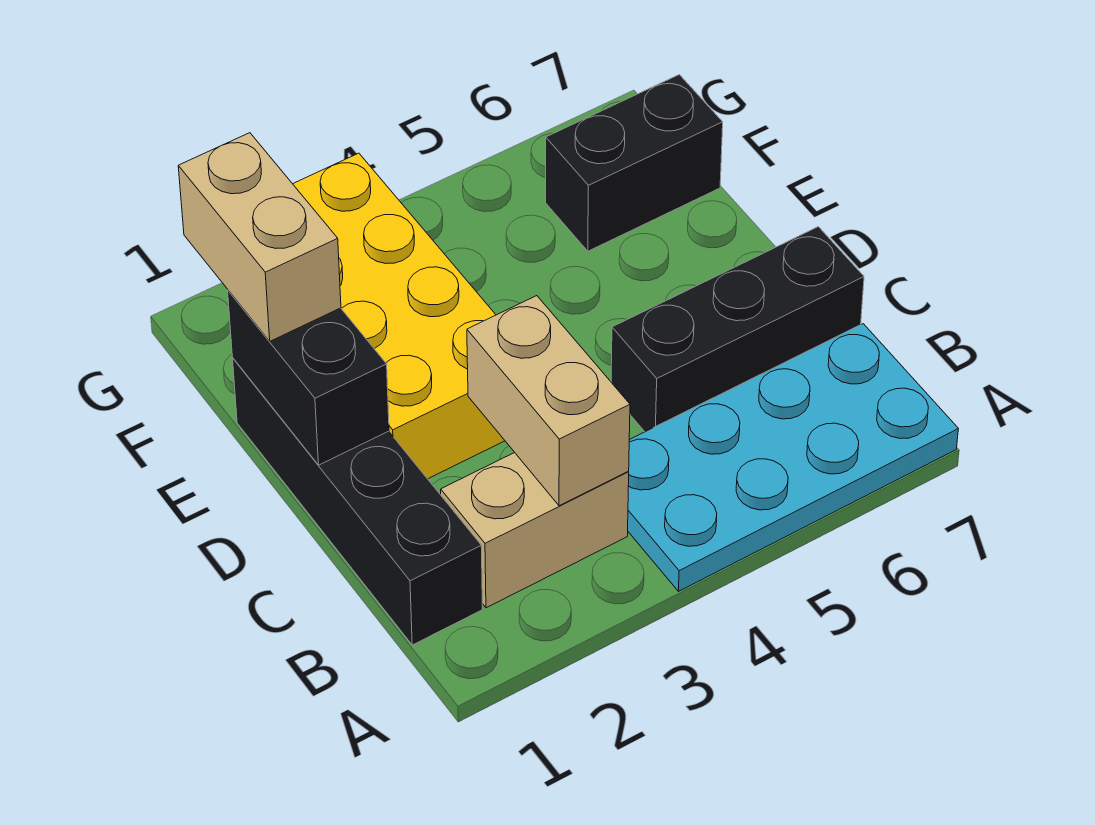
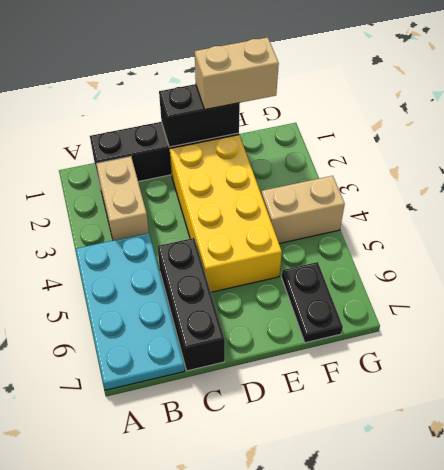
tan brick B3:C3 level 2 -> tan brick F4:G4 level 1
yellow brick D2:G3 level 1 -> yellow brick D2:E5 level 1
black brick F6:F7 level 1 -> black plate F6:F7 level 1

